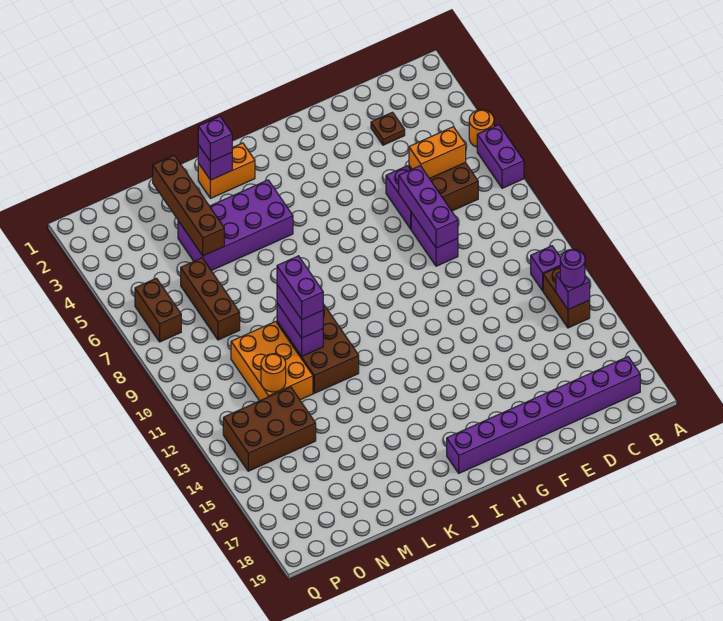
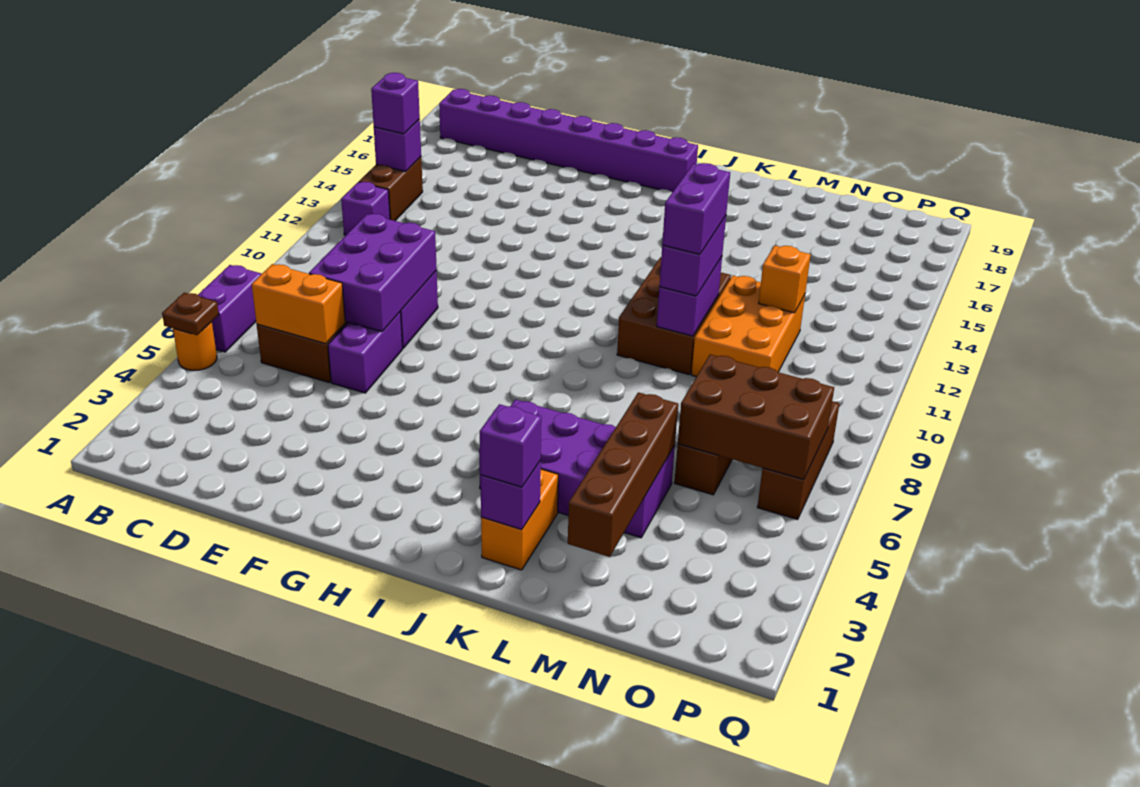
purple round brick B14 level 3 -> purple brick B14 level 3
brown plate D3 level 1 -> brown plate A5 level 2
purple brick E7:E9 level 2 -> purple brick D7:E9 level 2
orange brick J2:K2 level 1 -> orange brick K2:K3 level 1
orange round brick N12 level 2 -> orange brick N12 level 2
brown brick N13:P14 level 1 -> brown brick N6:P7 level 2
brown brick P6:P7 level 1 -> brown brick P6:P8 level 1

